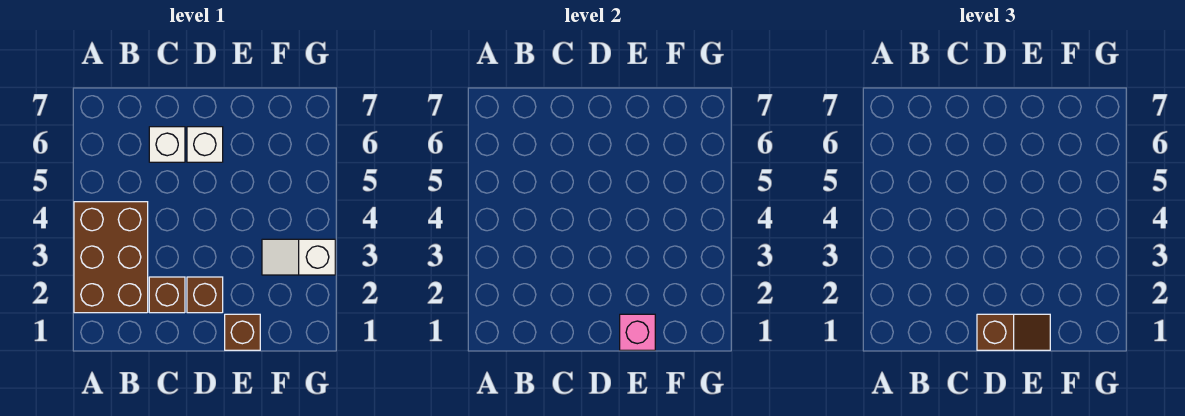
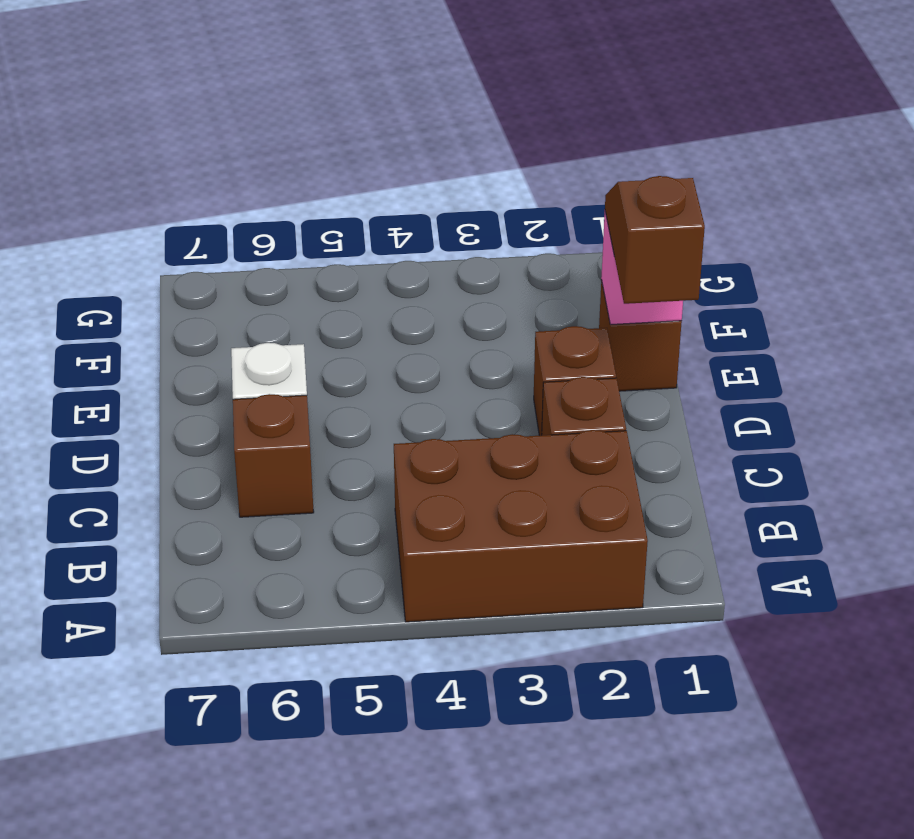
white brick C6 level 1 -> brown brick C6 level 1
white slope F3:G3 level 1 top G -> none

